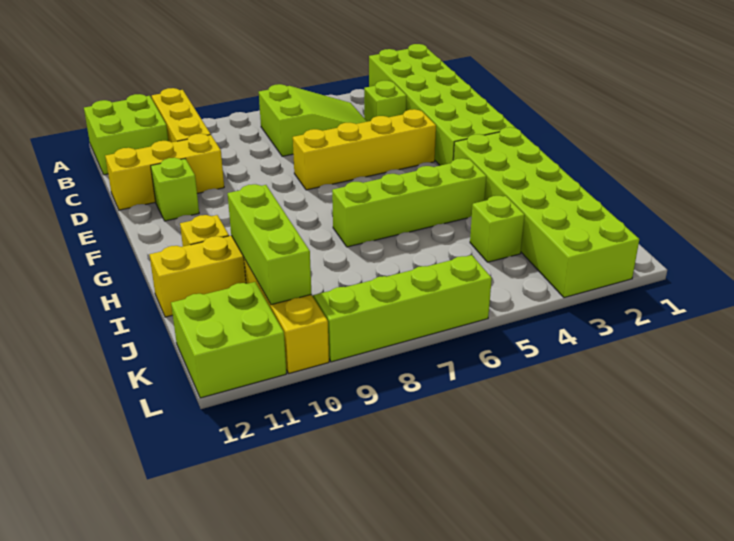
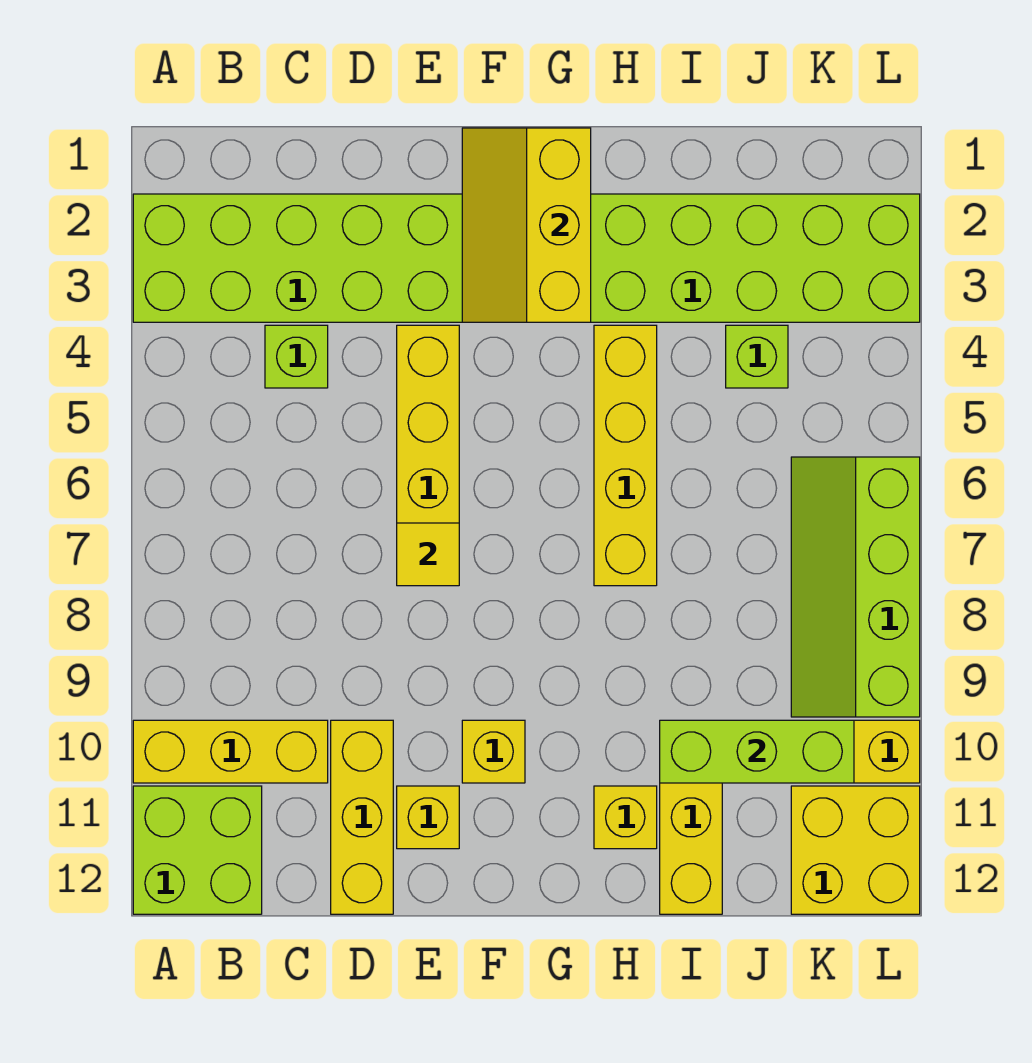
lime slope B5:C7 level 1 top 7 -> none
none -> yellow tile E7 level 2
lime brick E11 level 1 -> yellow brick E11 level 1
none -> yellow slope F1:G3 level 2 top G
none -> yellow brick F10 level 1
lime brick H4:H7 level 1 -> yellow brick H4:H7 level 1
lime brick K11:L12 level 1 -> yellow brick K11:L12 level 1

